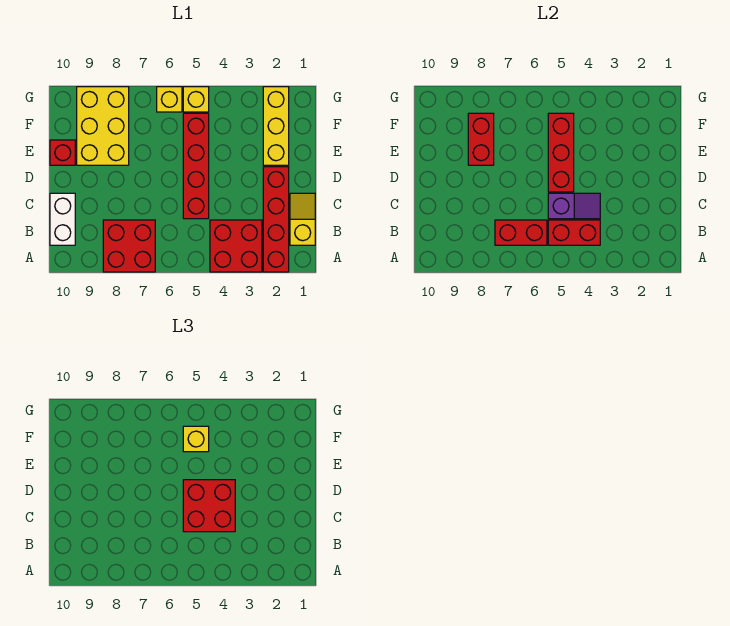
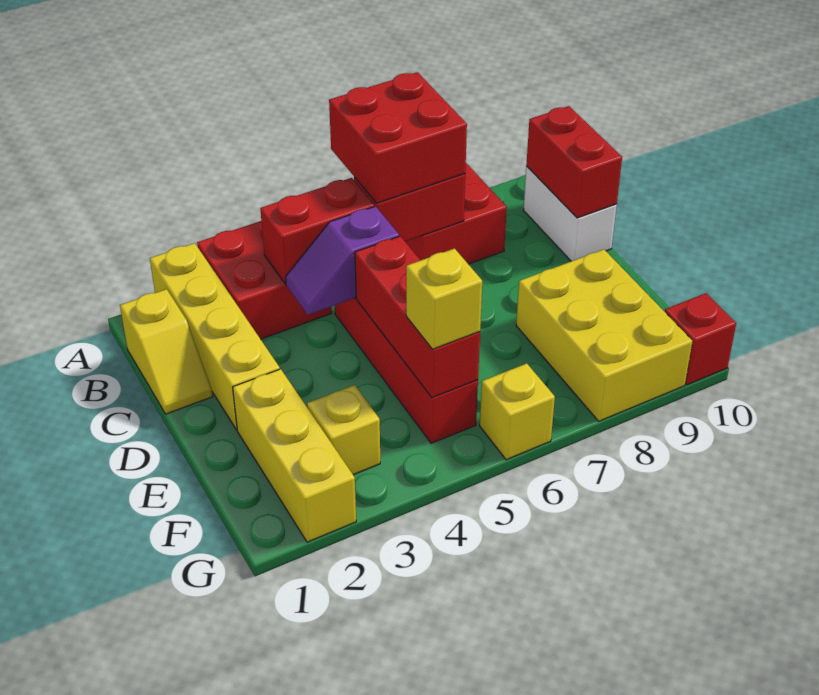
red brick A2:D2 level 1 -> yellow brick A2:D2 level 1
red brick C4:D5 level 3 -> red brick A6:B7 level 3
red brick E8:F8 level 2 -> red brick B10:C10 level 2
red brick E10 level 1 -> red brick G10 level 1
yellow brick G5 level 1 -> yellow brick F3 level 1

